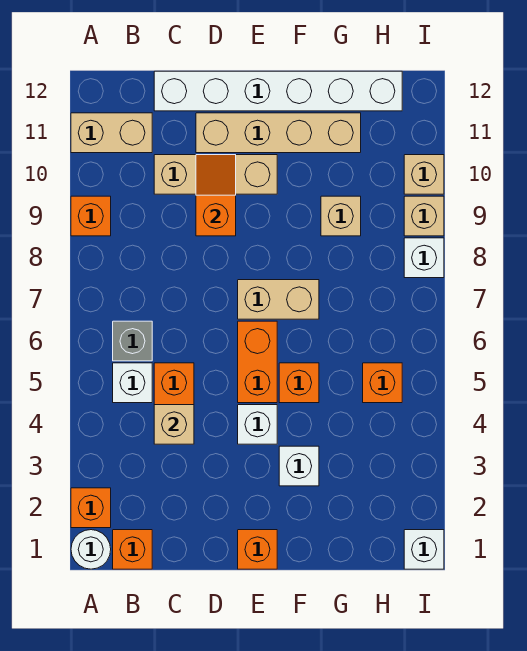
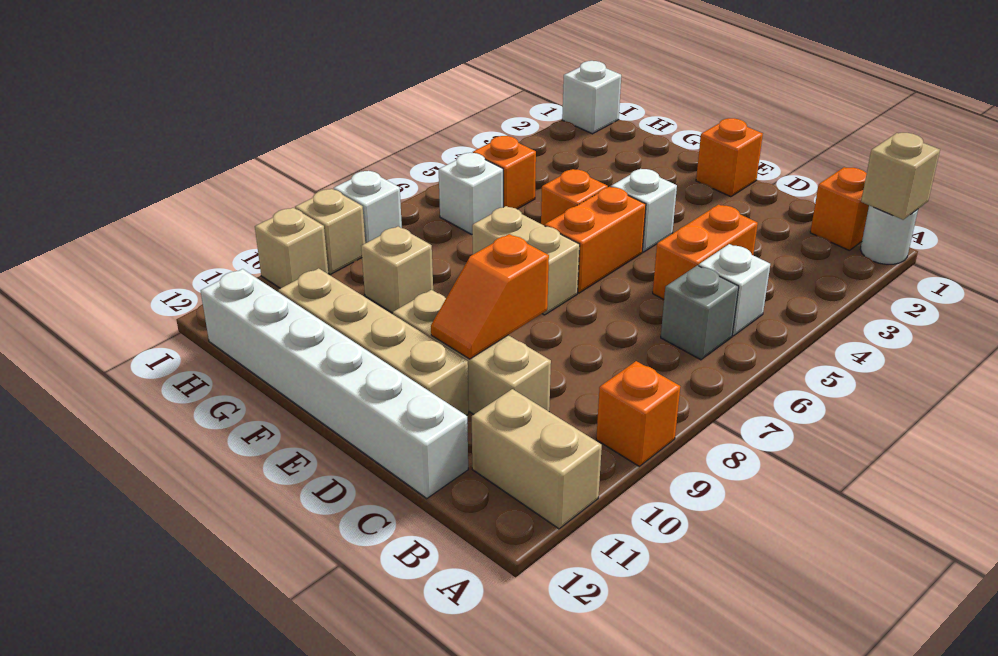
orange brick A2 level 1 -> none
tan brick C4 level 2 -> tan brick A1 level 2
white brick F3 level 1 -> white brick H6 level 1

